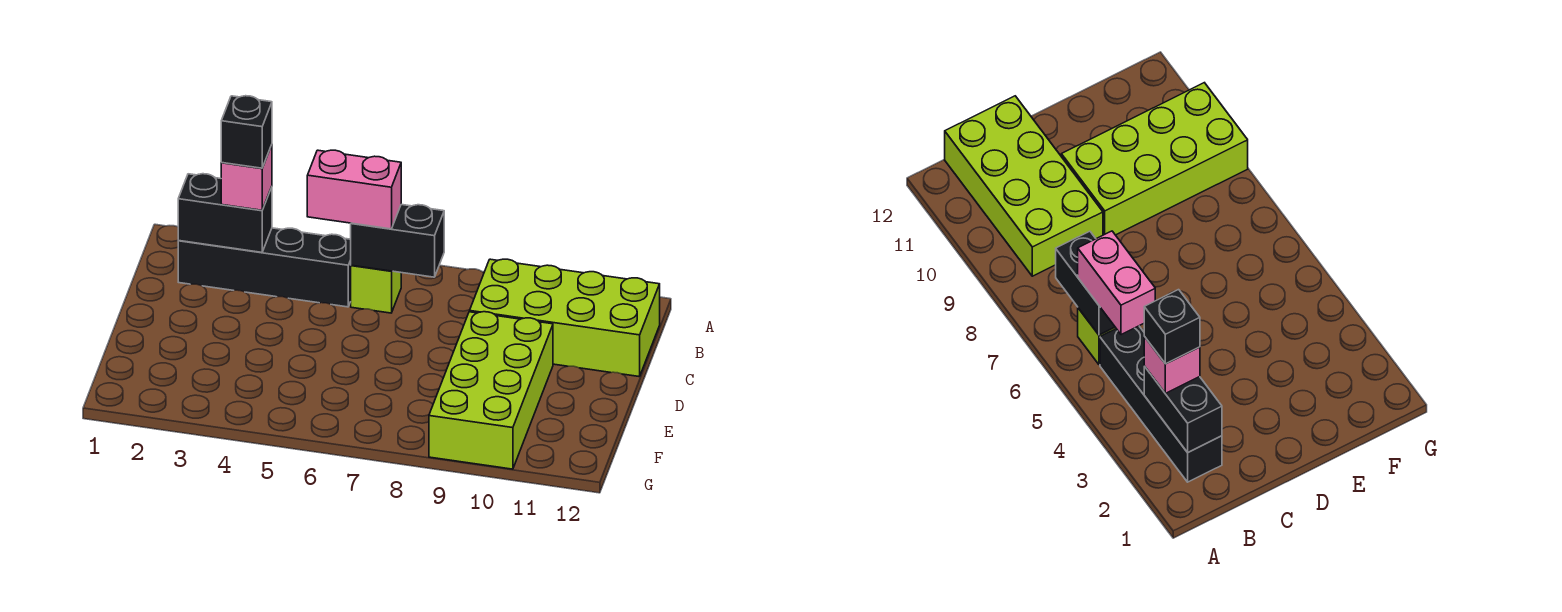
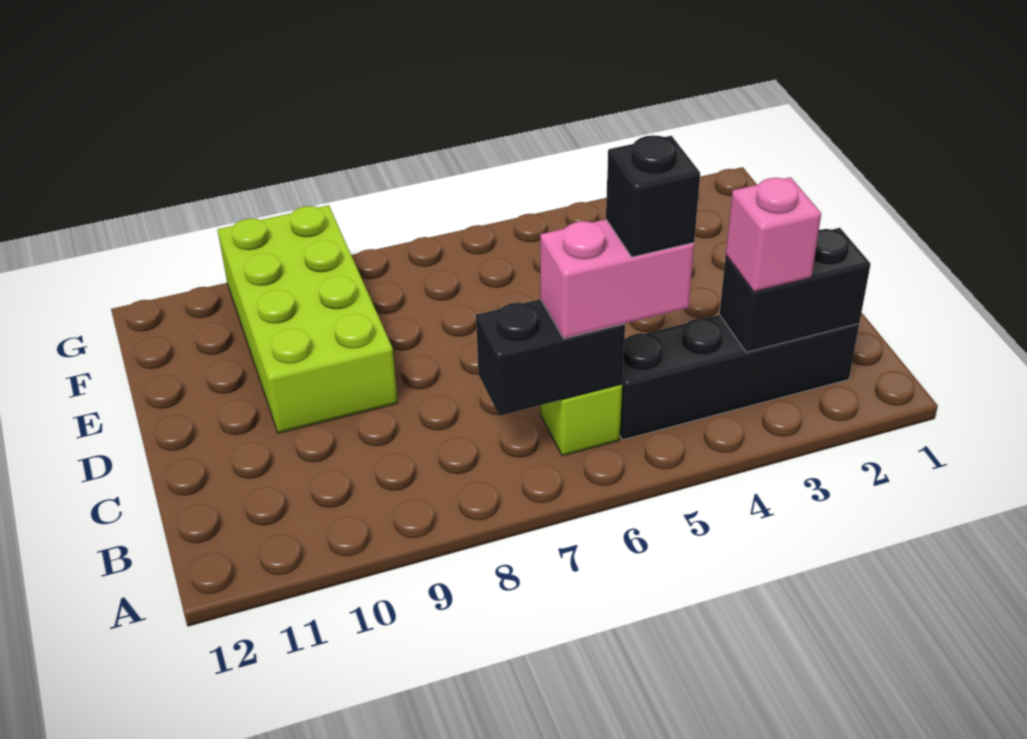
black brick B3 level 4 -> black brick B5 level 4
lime brick B9:C12 level 1 -> none

